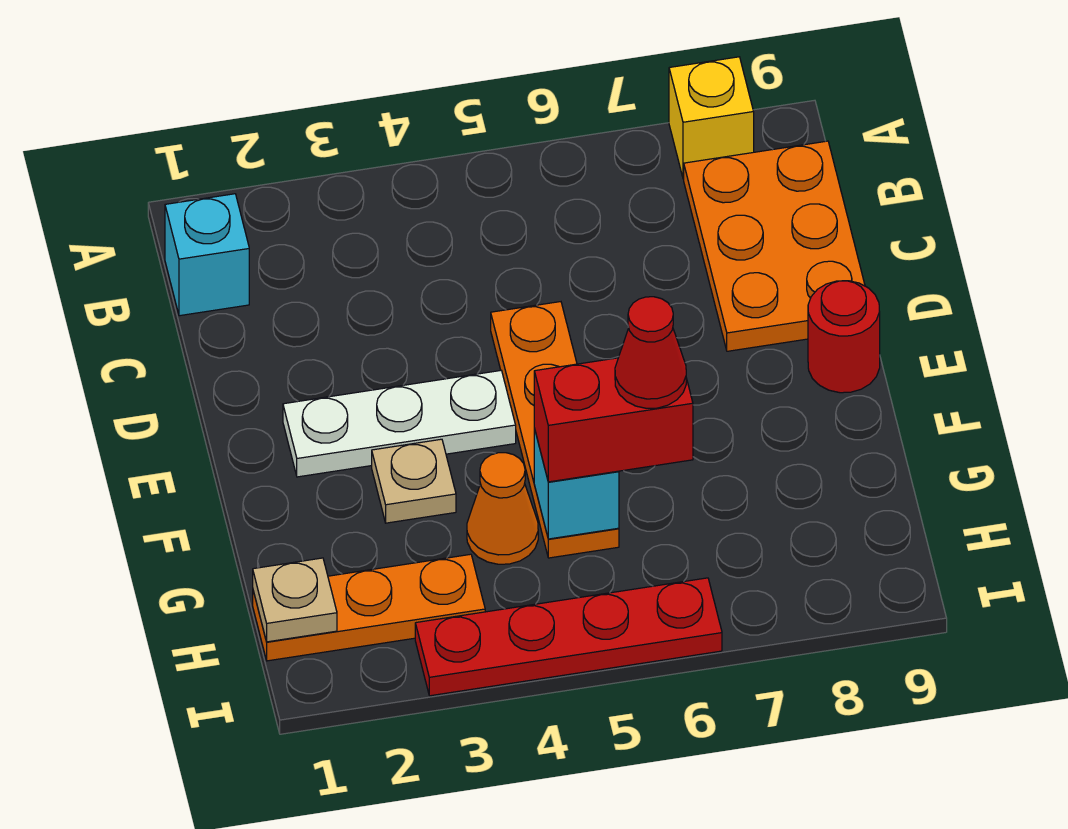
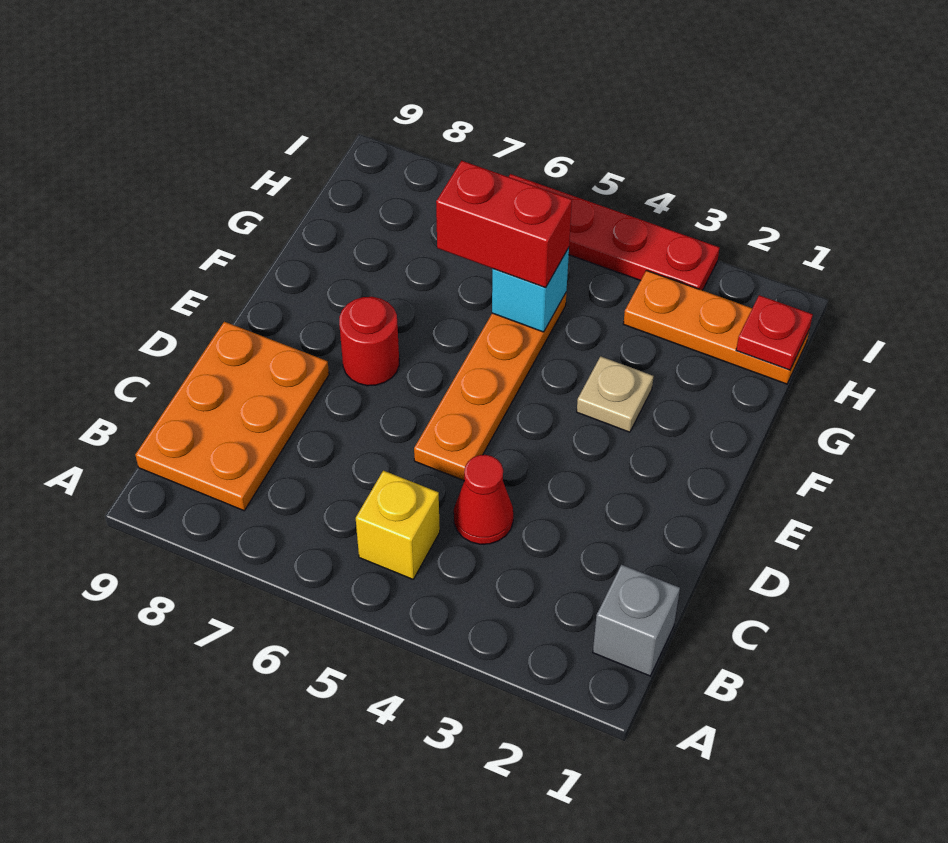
yellow brick A8 level 1 -> yellow brick B5 level 1
cyan brick B1 level 1 -> grey brick B1 level 1
white plate E2:E4 level 1 -> none
red round brick E9 level 1 -> red round brick E7 level 1
orange cone G4 level 1 -> none
red cone G6 level 4 -> red cone C4 level 1
tan plate H1 level 2 -> red plate H1 level 2

